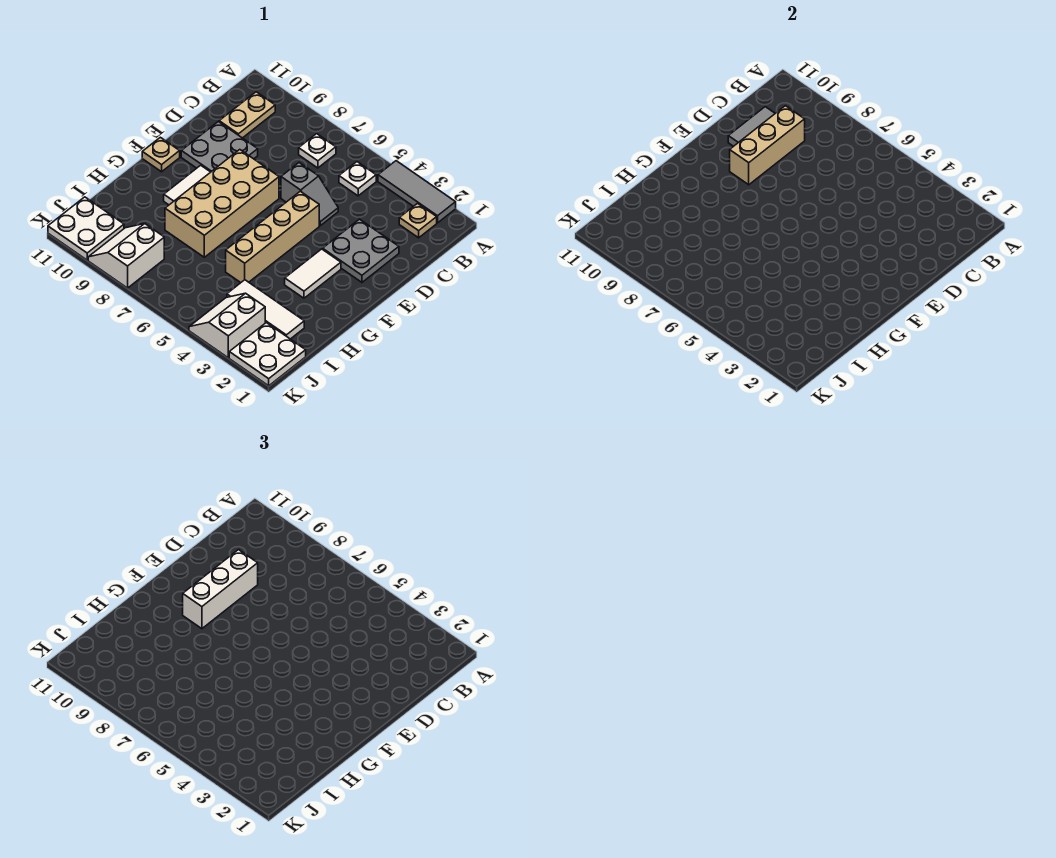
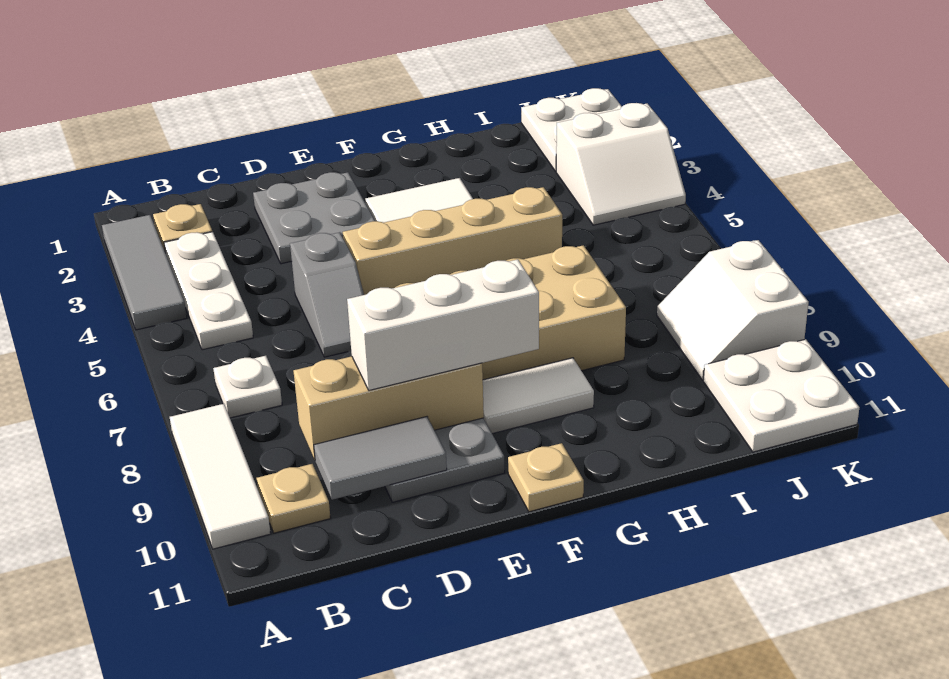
white plate B5 level 1 -> white plate B3:B5 level 1
tan plate B10:C10 level 1 -> tan plate B10 level 1
grey slope D5:D6 level 1 top 6 -> grey slope D5:D6 level 1 top 5
white tile I2:I4 level 1 -> white tile A8:A10 level 1
white slope J8:K9 level 1 top 8 -> white slope J8:K9 level 1 top K

